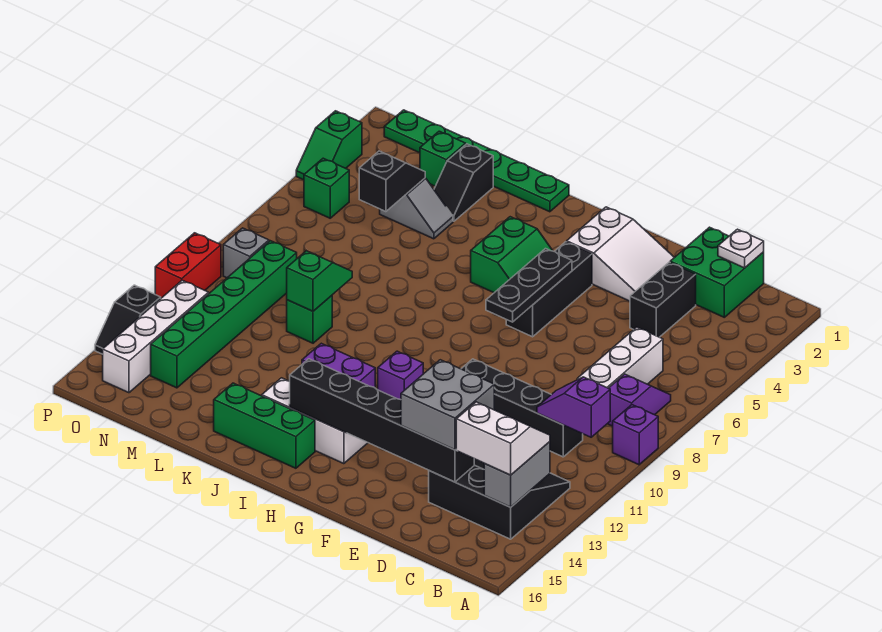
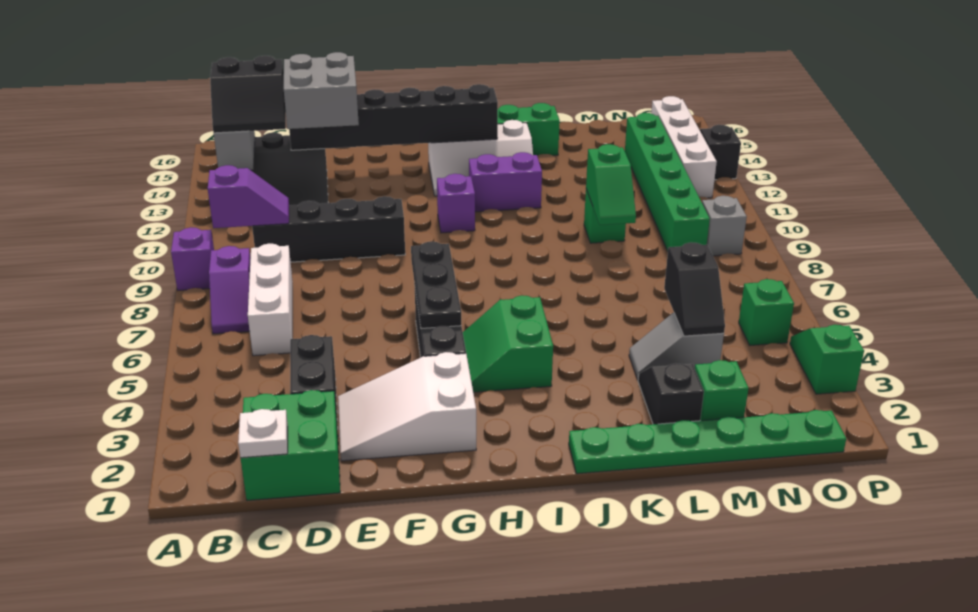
white slope B13:C14 level 3 top 14 -> black slope B13:C14 level 3 top 14
red brick P10:P11 level 1 -> none

